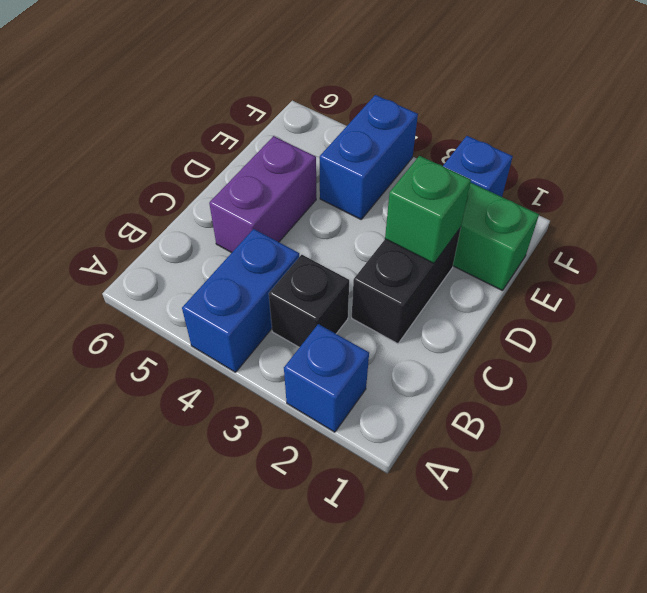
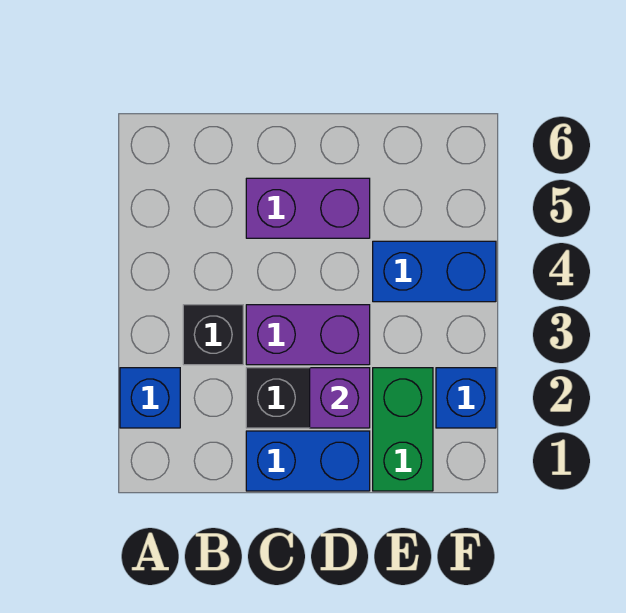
blue brick A4:B4 level 1 -> blue brick C1:D1 level 1
none -> purple brick C3:D3 level 1
green brick D2 level 2 -> purple brick D2 level 2

